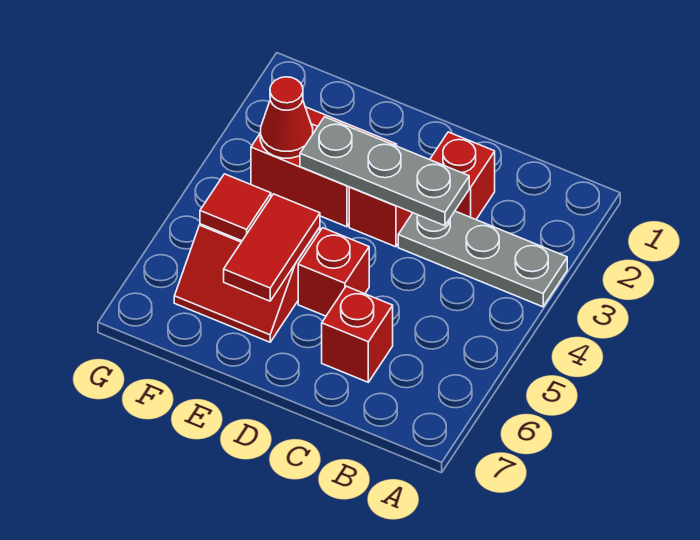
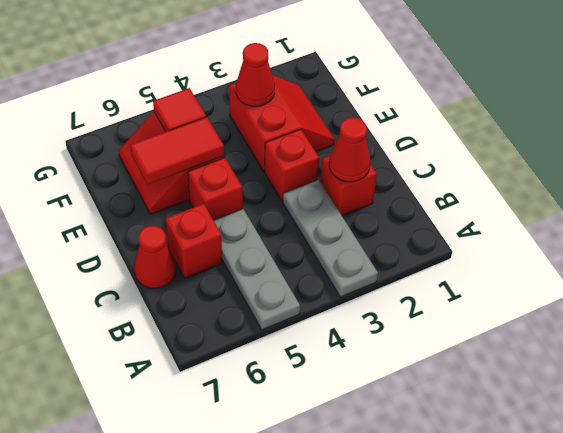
none -> red cone C2 level 2
grey plate C3:E3 level 2 -> grey plate A5:C5 level 1
none -> red cone C7 level 1

